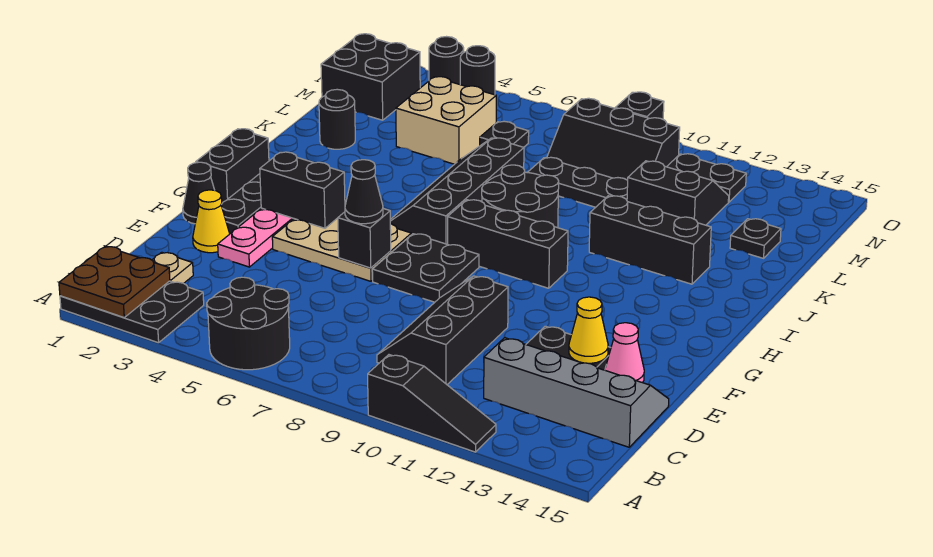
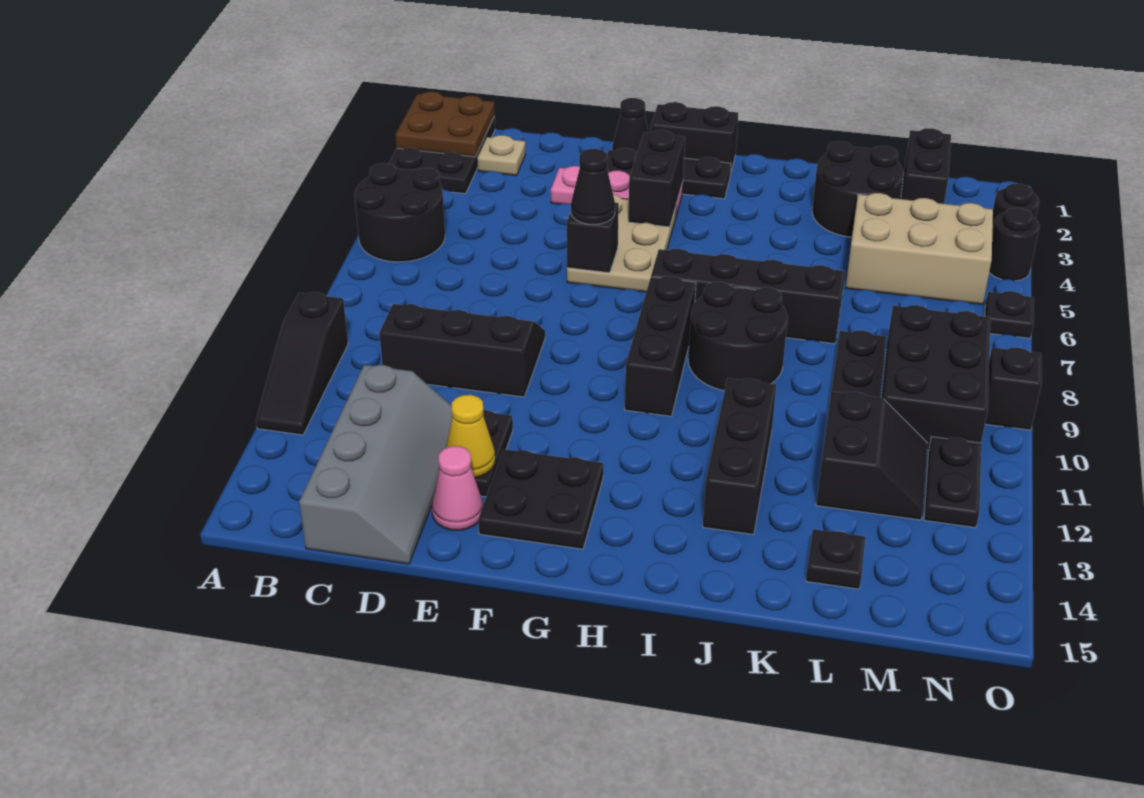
yellow cone E2 level 1 -> none
black plate F7:G8 level 1 -> black plate F13:G14 level 1
black round brick K2 level 1 -> black round brick K2:L3 level 1
tan brick L4:M5 level 1 -> tan brick L4:N5 level 1
black brick M1:N2 level 1 -> black brick M1:M2 level 1
black plate M6 level 1 -> black plate O6 level 1
black slope M8:N10 level 1 top N -> black brick M8:N10 level 1

